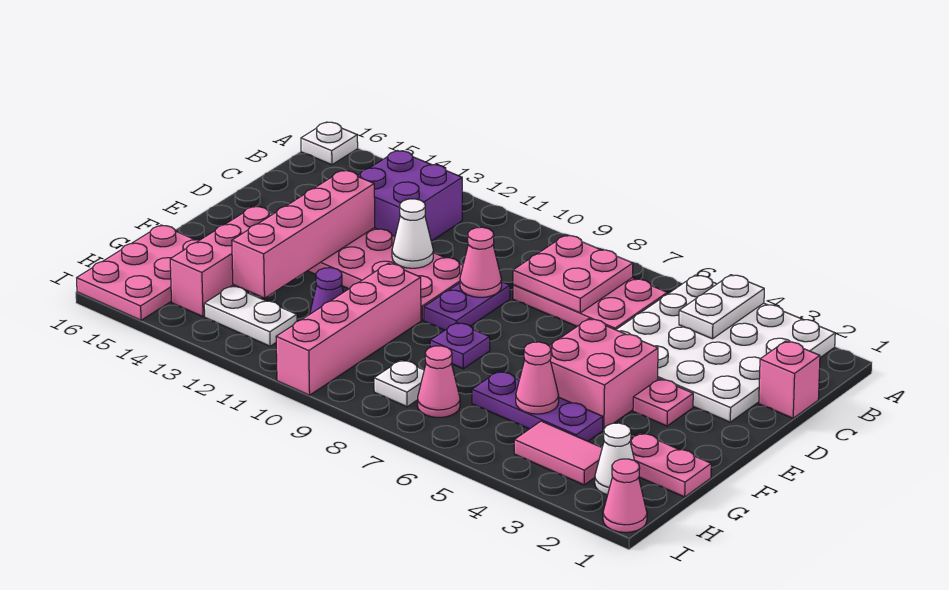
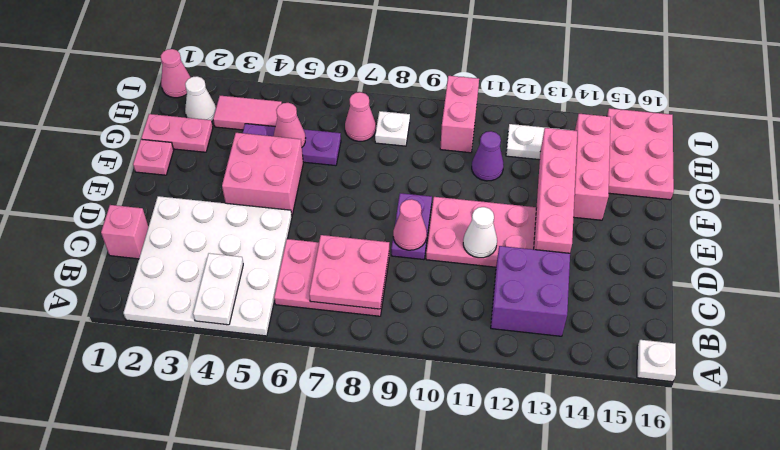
pink plate E3 level 1 -> pink plate F1 level 1
purple plate F8 level 1 -> none
pink brick F10:I10 level 1 -> pink brick H10:I10 level 1

